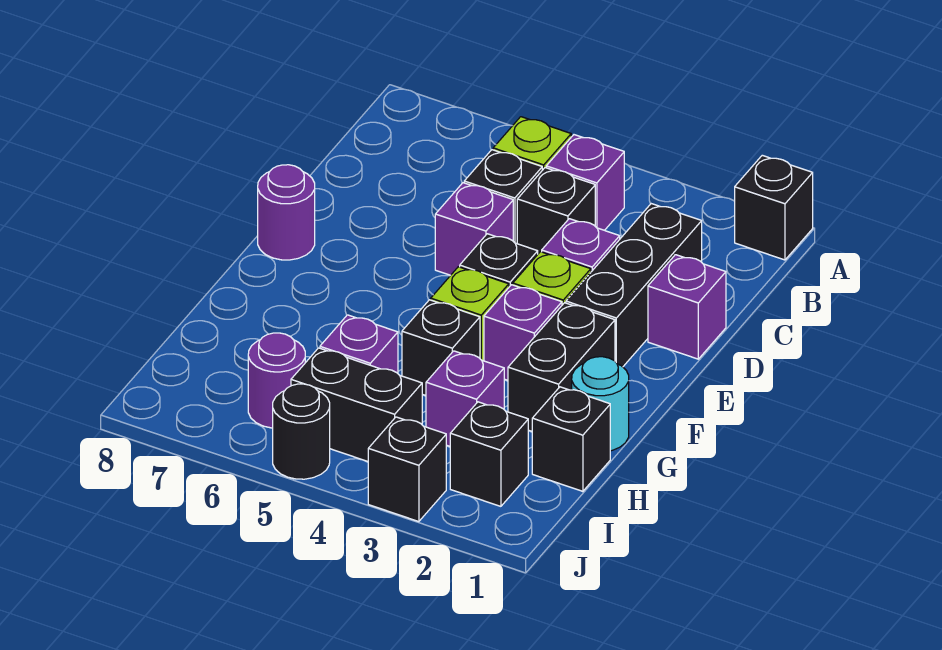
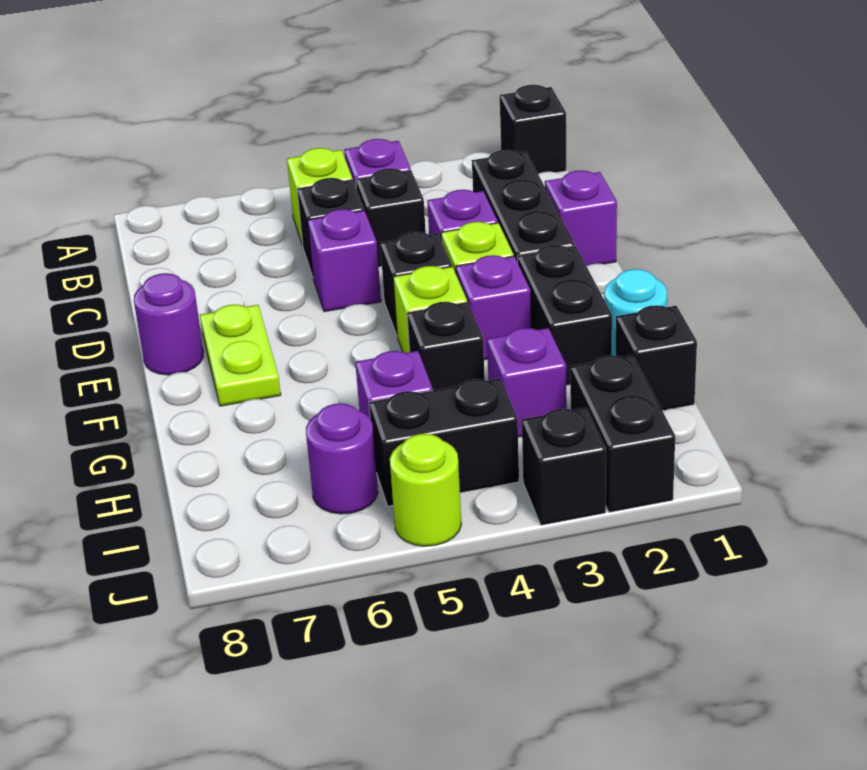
none -> lime plate E7:F7 level 1
black brick I2 level 1 -> black brick I2:J2 level 1
black round brick J5 level 1 -> lime round brick J5 level 1

